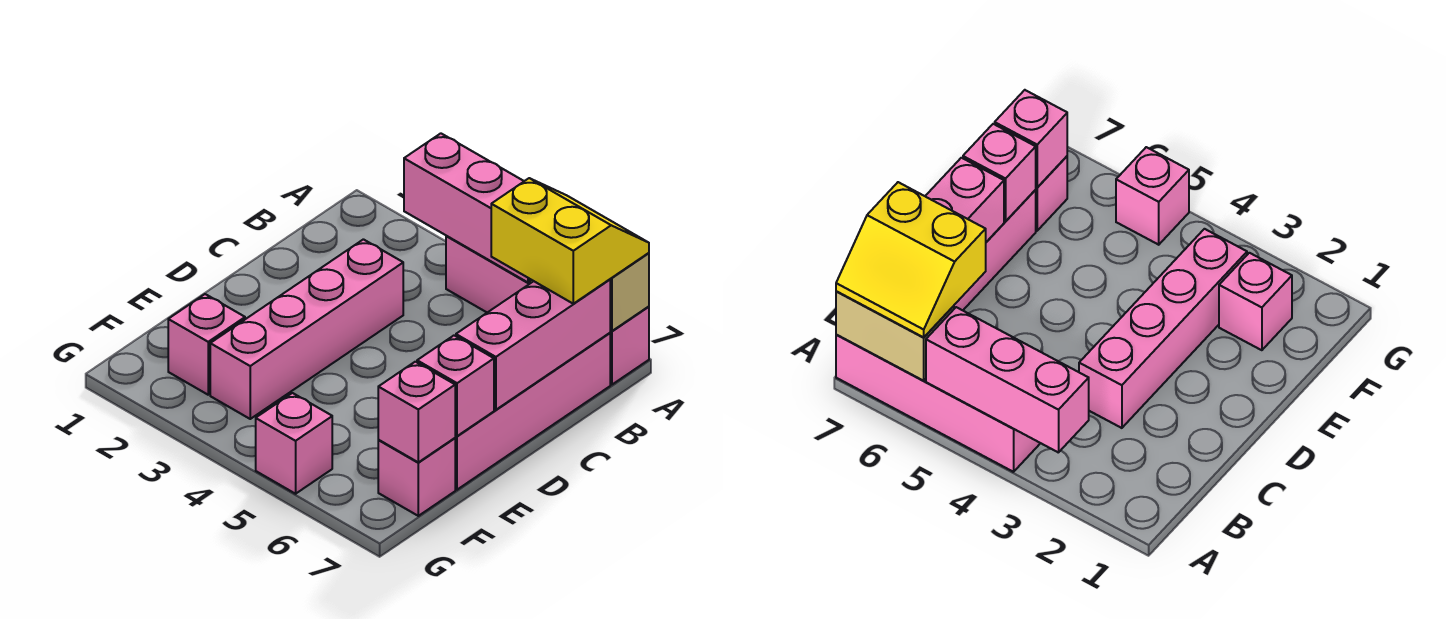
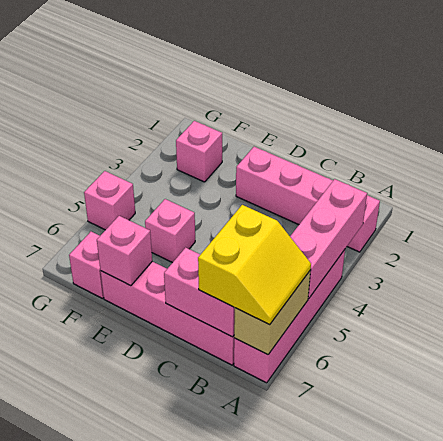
pink brick B7:D7 level 2 -> pink brick B7:C7 level 2
pink brick C3:F3 level 1 -> pink brick A2:D2 level 1
pink brick F7 level 2 -> pink brick E5 level 1

